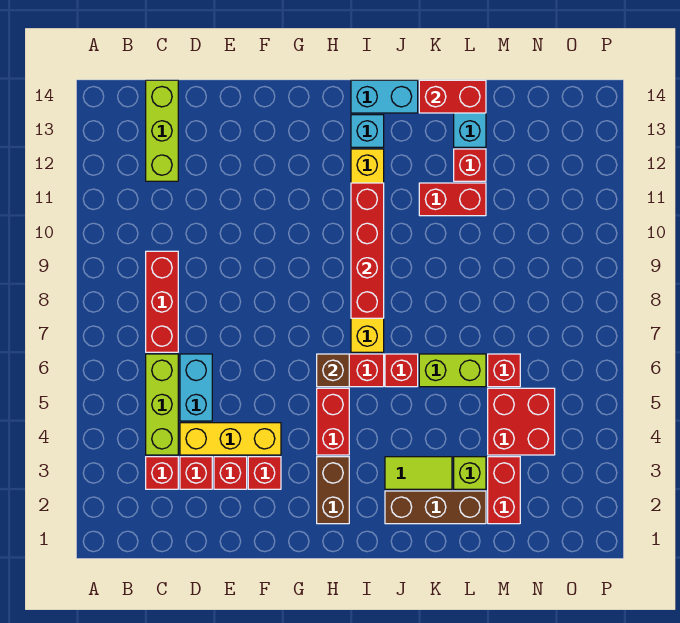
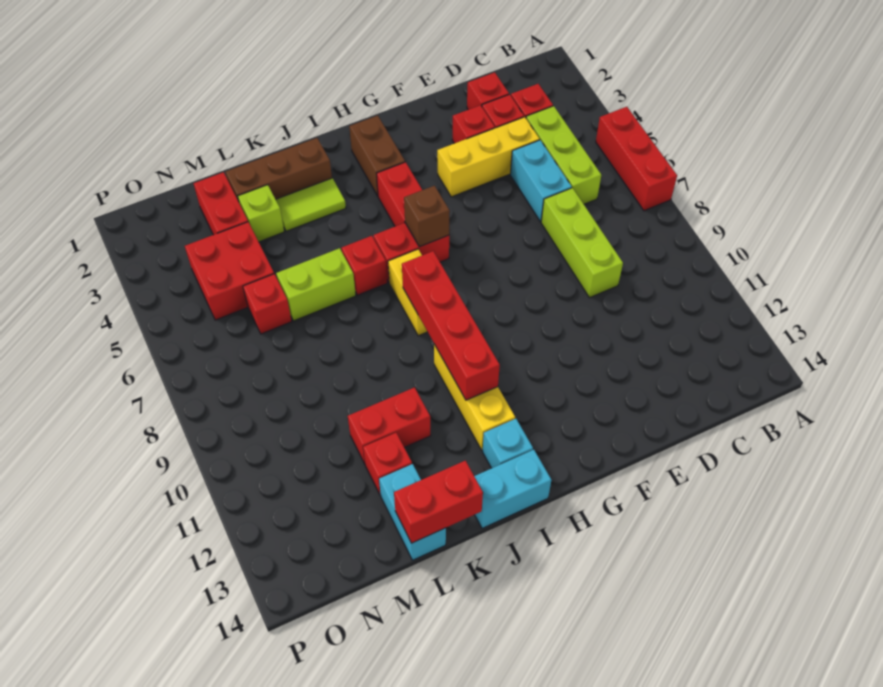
red brick C7:C9 level 1 -> red brick A5:A7 level 1
lime brick C12:C14 level 1 -> lime brick D7:D9 level 1
red brick F3 level 1 -> red brick D2 level 1

